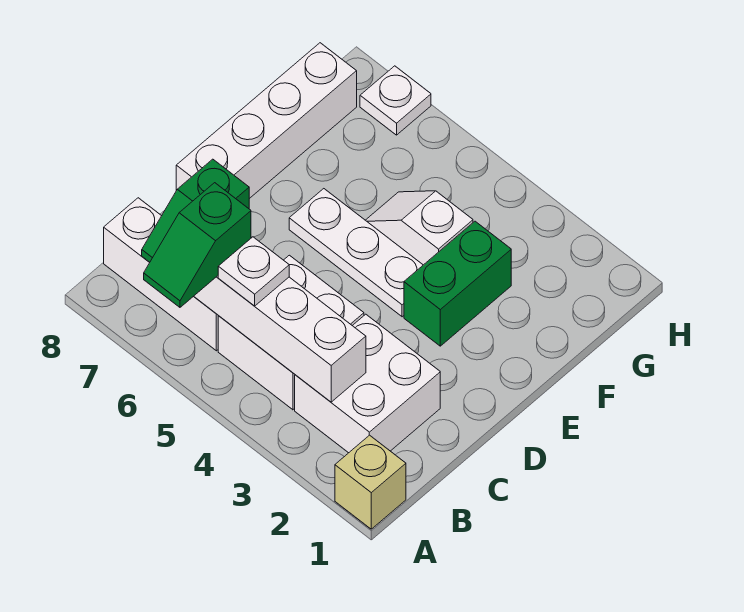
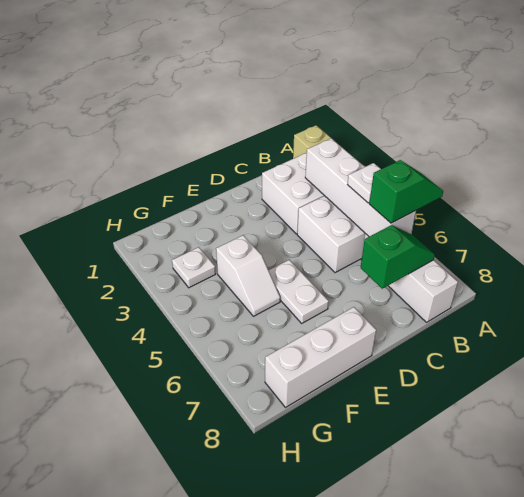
white brick D8:G8 level 1 -> white brick E8:G8 level 1
green brick E3:F3 level 1 -> none
white plate E4:E6 level 1 -> white plate E5:E6 level 1
white plate H7 level 1 -> white plate G3 level 1

